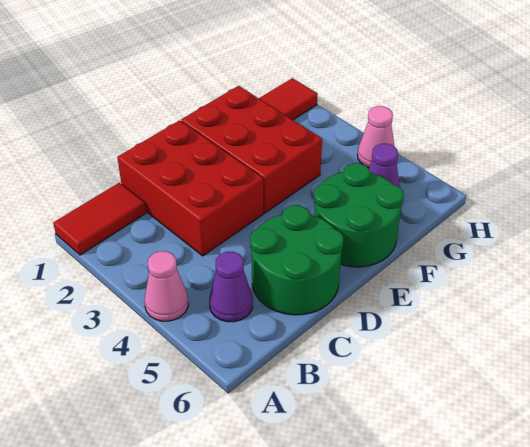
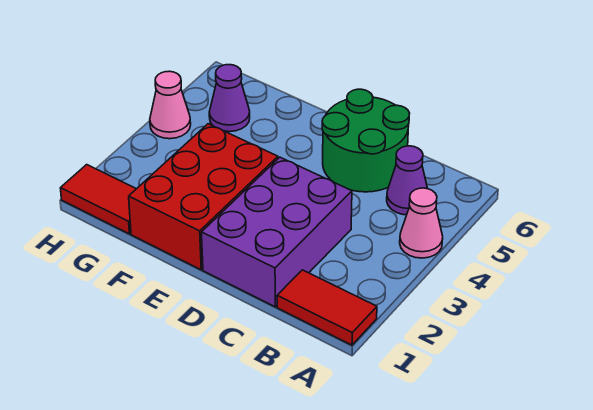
red brick C1:D3 level 1 -> purple brick C1:D3 level 1
green round brick E5:F6 level 1 -> none

